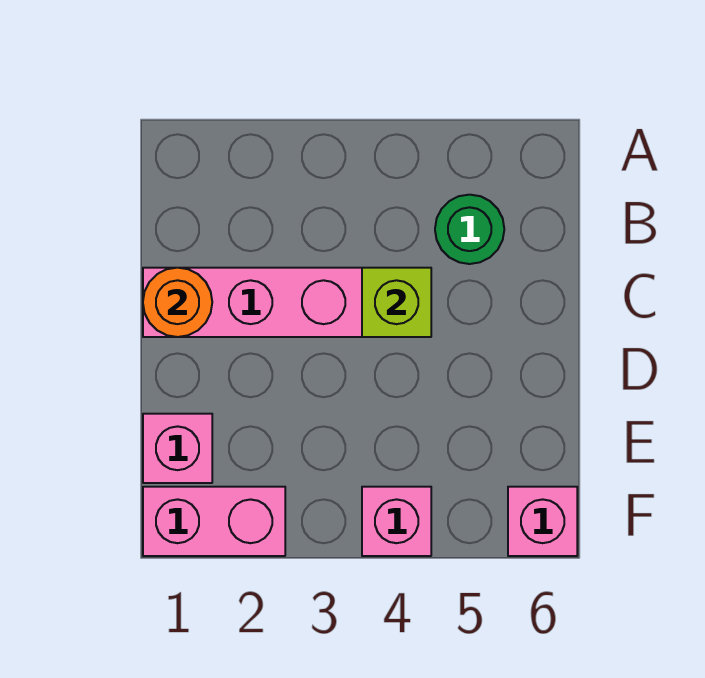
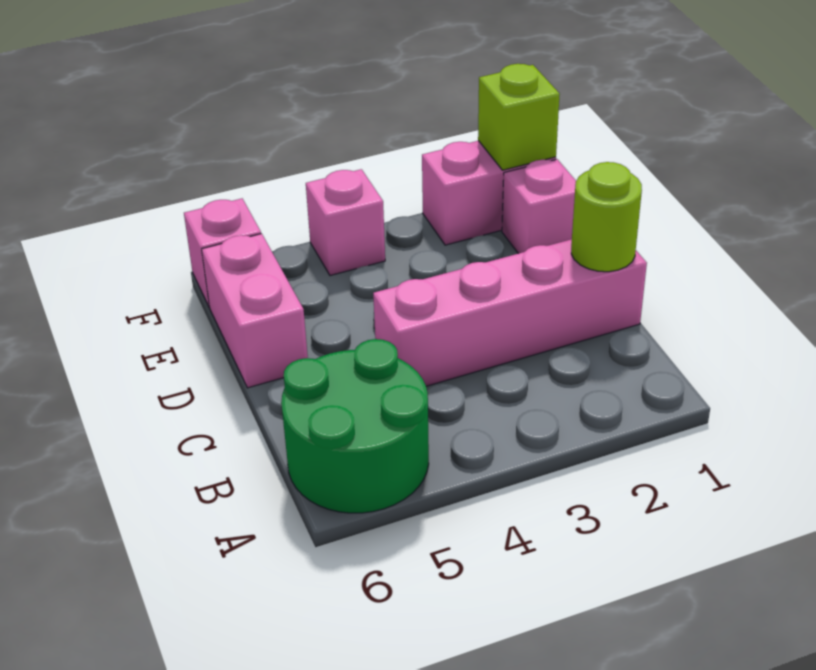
green round brick B5 level 1 -> green round brick A5:B6 level 1
orange round brick C1 level 2 -> lime round brick C1 level 2
lime brick C4 level 2 -> lime brick F1 level 2
none -> pink brick D6:E6 level 1

